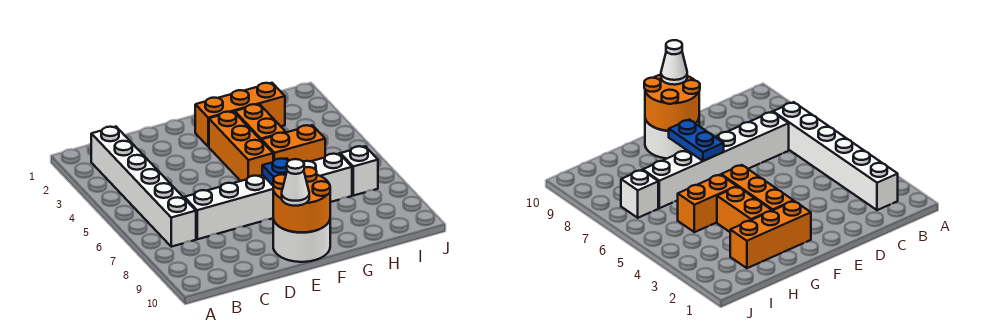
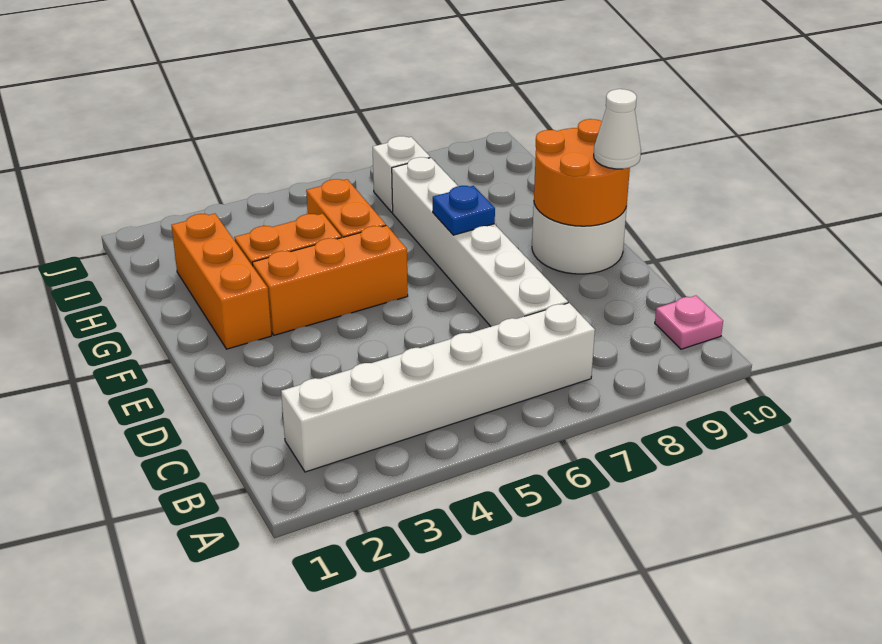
none -> pink plate B10 level 1
blue plate F7:F8 level 2 -> blue plate F7 level 2

